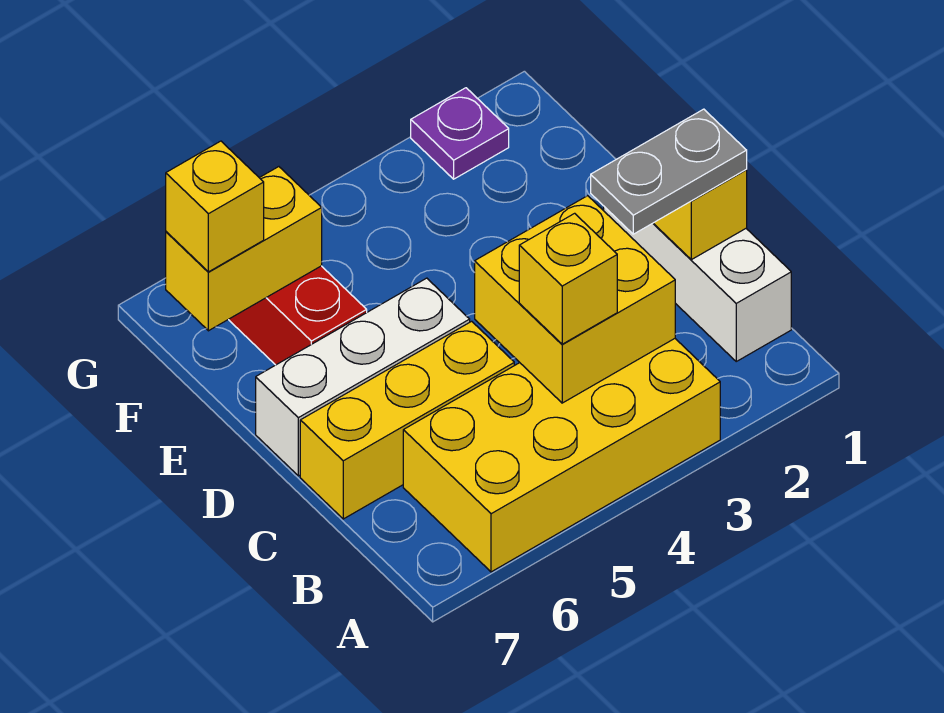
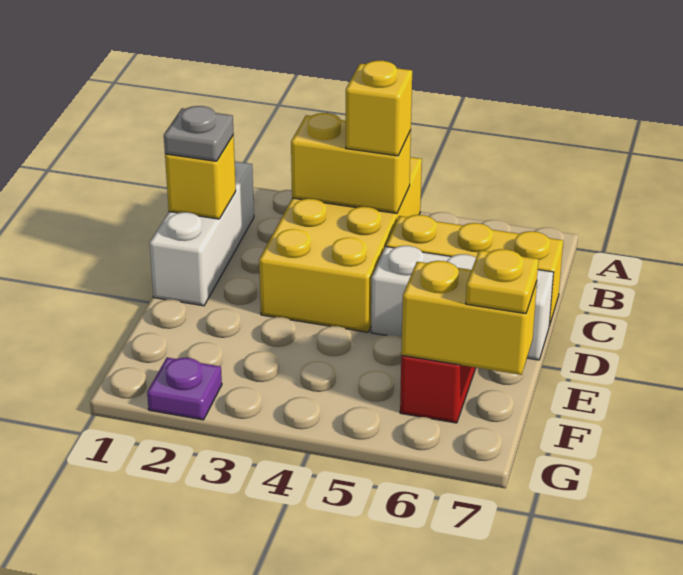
yellow brick A3:B6 level 1 -> yellow brick A3:D4 level 1
yellow brick B3:C4 level 2 -> yellow brick B3:B4 level 2
grey plate C1:C2 level 3 -> grey plate C1 level 3
yellow brick F7 level 3 -> yellow plate F7 level 3

